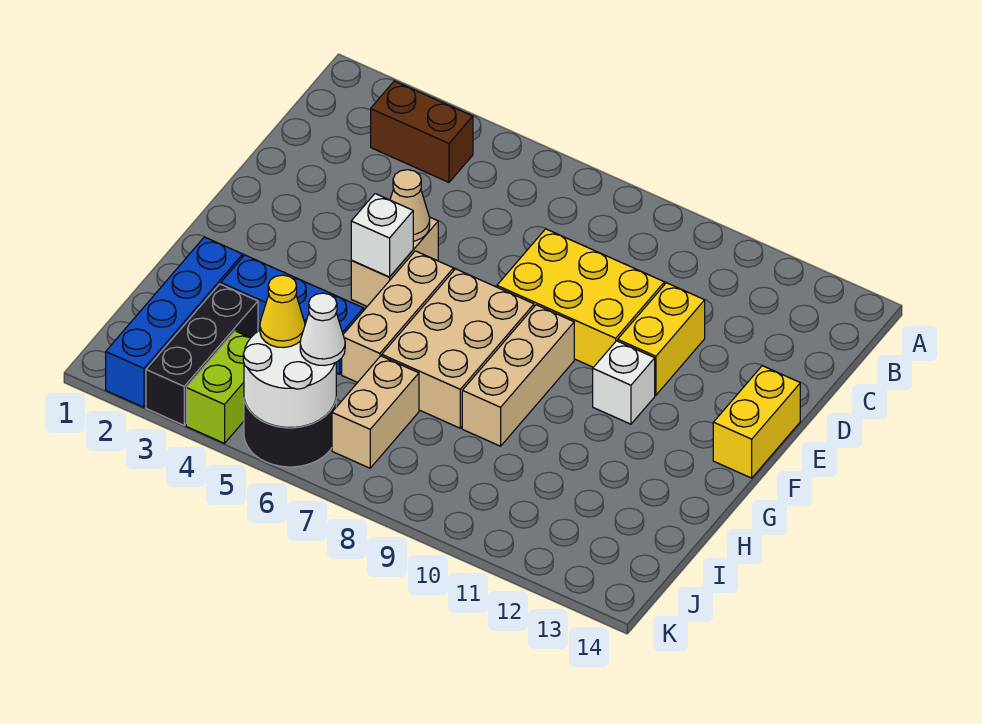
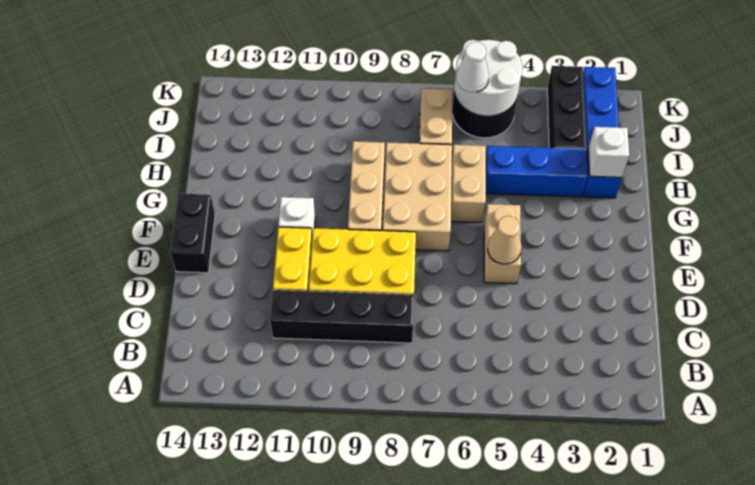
brown brick B3:B4 level 1 -> none
none -> black brick C8:C11 level 1
yellow brick E14:F14 level 1 -> black brick E14:F14 level 1
white brick F5 level 2 -> white brick H2 level 2
tan brick F6:H6 level 1 -> tan brick G6:H6 level 1
lime brick J4:K4 level 1 -> none
yellow cone J5 level 3 -> none

